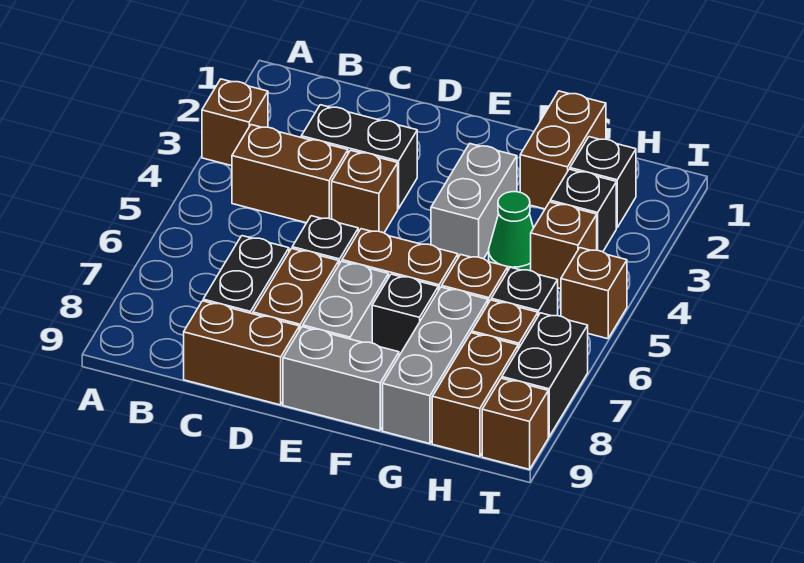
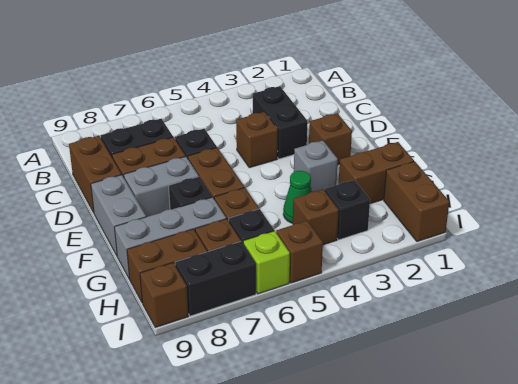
brown brick A3 level 1 -> brown brick E2 level 1
brown brick B4:C4 level 1 -> brown brick H1:I1 level 1
grey brick F3:F4 level 1 -> grey brick F3 level 1
black brick H2 level 1 -> none
none -> lime brick I6 level 1

